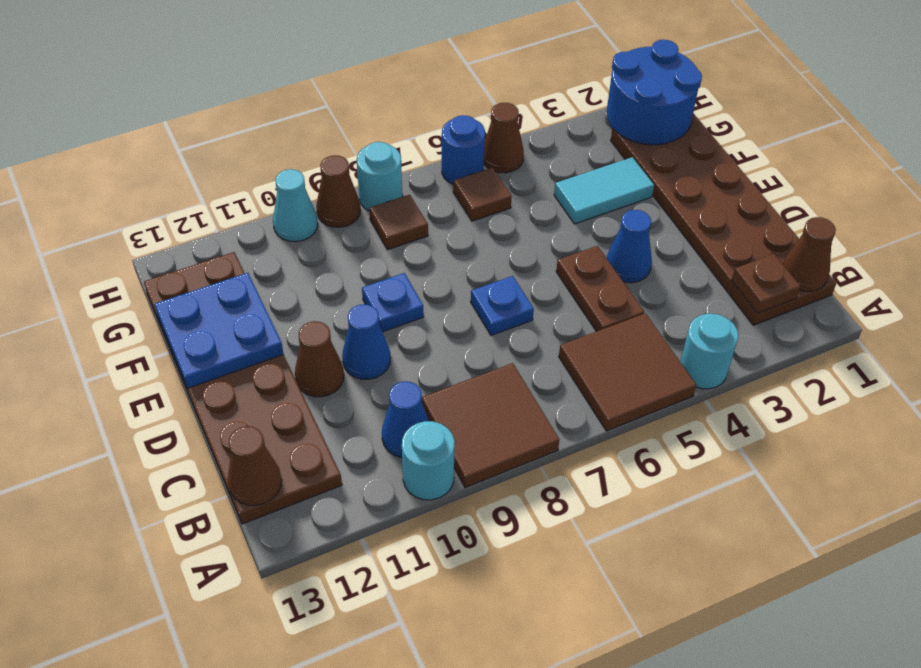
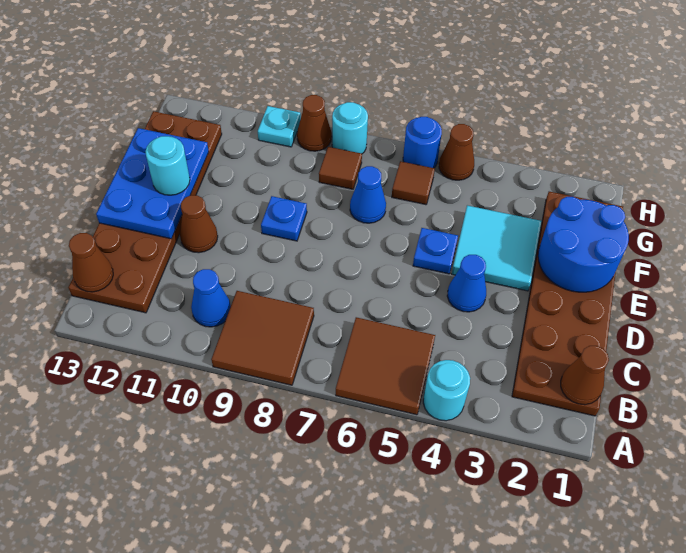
cyan round brick A10 level 1 -> cyan round brick E12 level 3
brown plate B2 level 2 -> none
brown plate C5:D5 level 1 -> none
blue plate D7 level 1 -> blue plate E5 level 1
blue cone D10 level 1 -> blue cone F7 level 1
blue plate E12:F13 level 2 -> blue plate D12:F13 level 2
cyan tile F3:F4 level 1 -> cyan tile E3:F4 level 1
blue round brick G1:H2 level 2 -> blue round brick E1:F2 level 2
cyan cone H10 level 1 -> cyan plate H10 level 1

